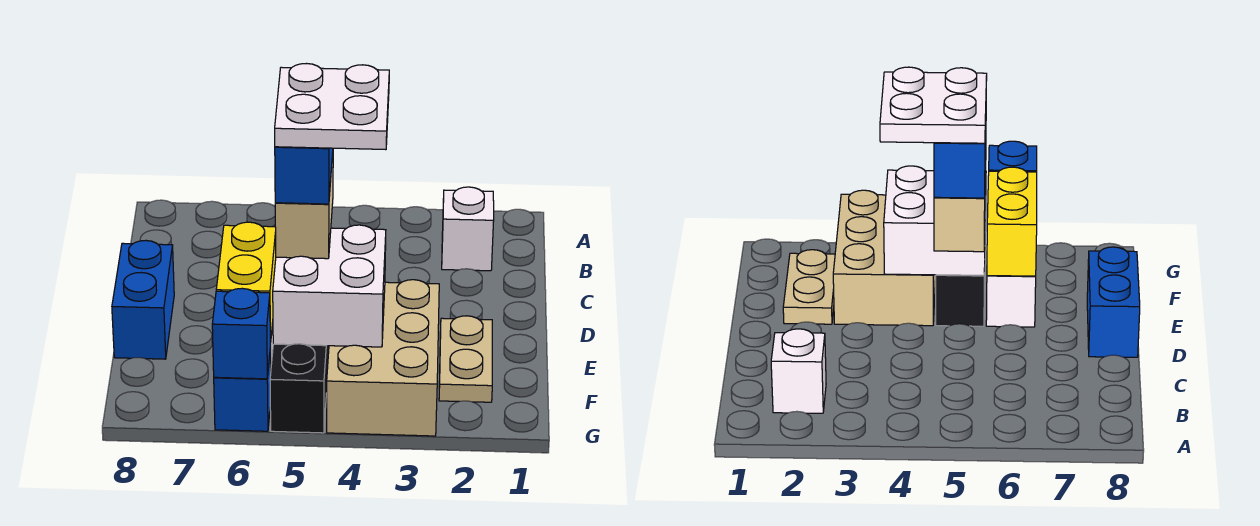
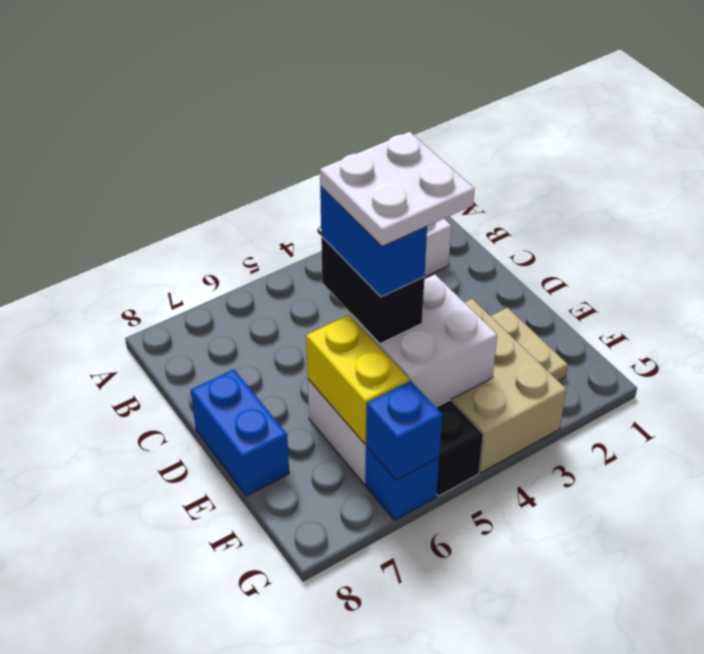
tan brick D5:E5 level 3 -> black brick D5:E5 level 3

